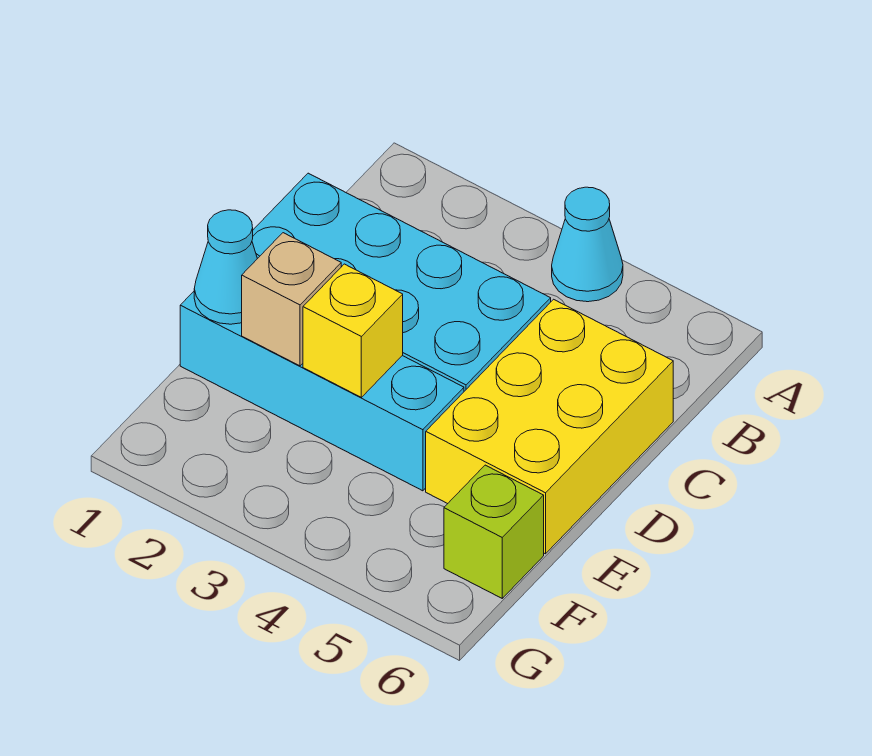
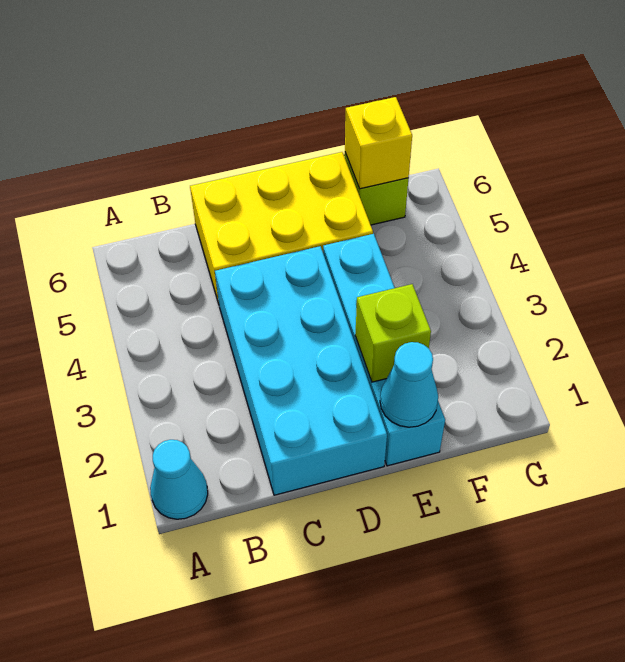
cyan cone A4 level 1 -> cyan cone A1 level 1
tan brick E2 level 2 -> lime brick E2 level 2
yellow brick E3 level 2 -> yellow brick F6 level 2

